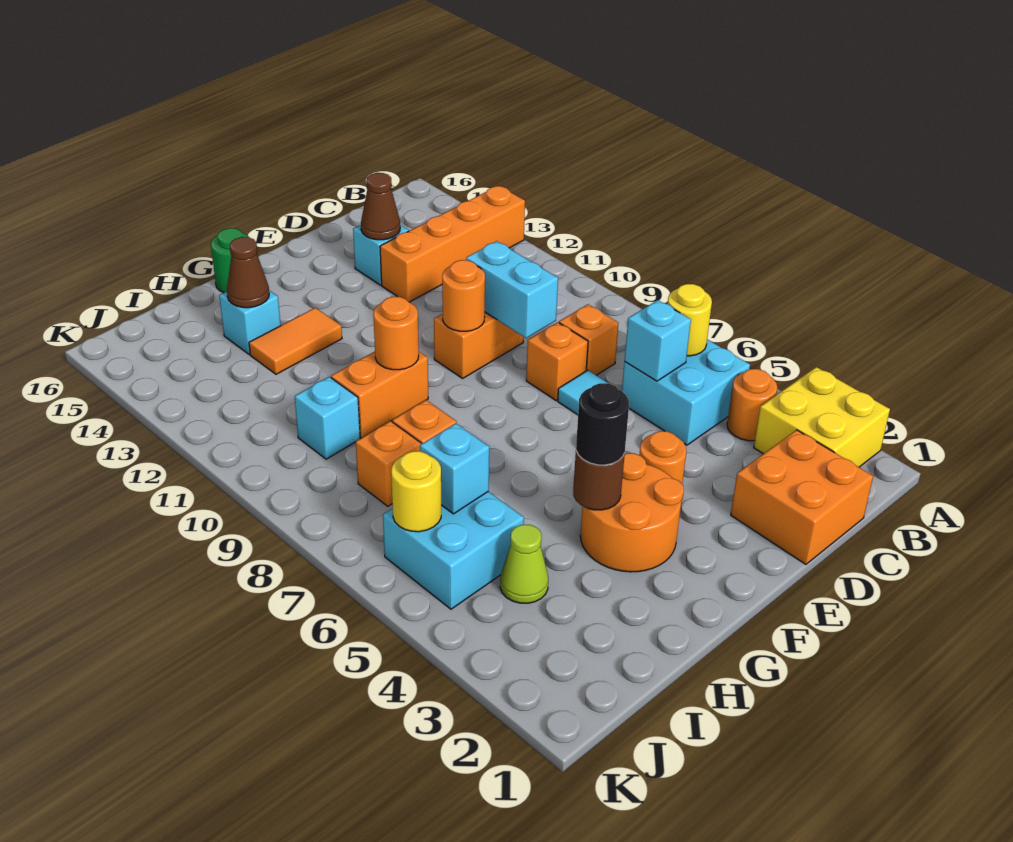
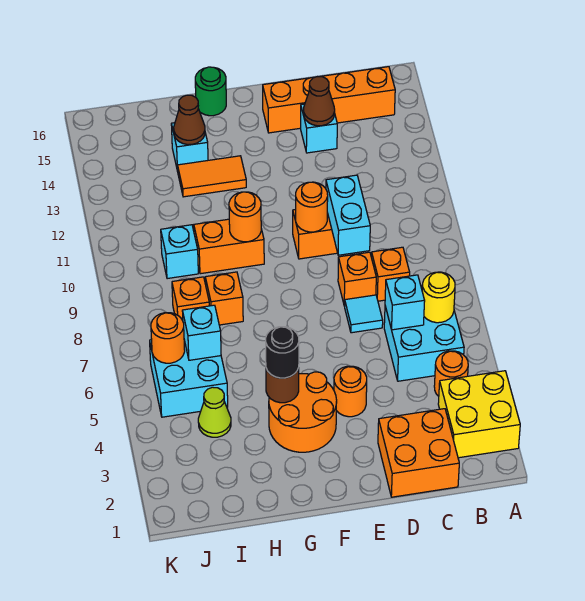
orange brick A13:D13 level 1 -> orange brick B15:E15 level 1
yellow round brick J6 level 2 -> orange round brick J6 level 2

